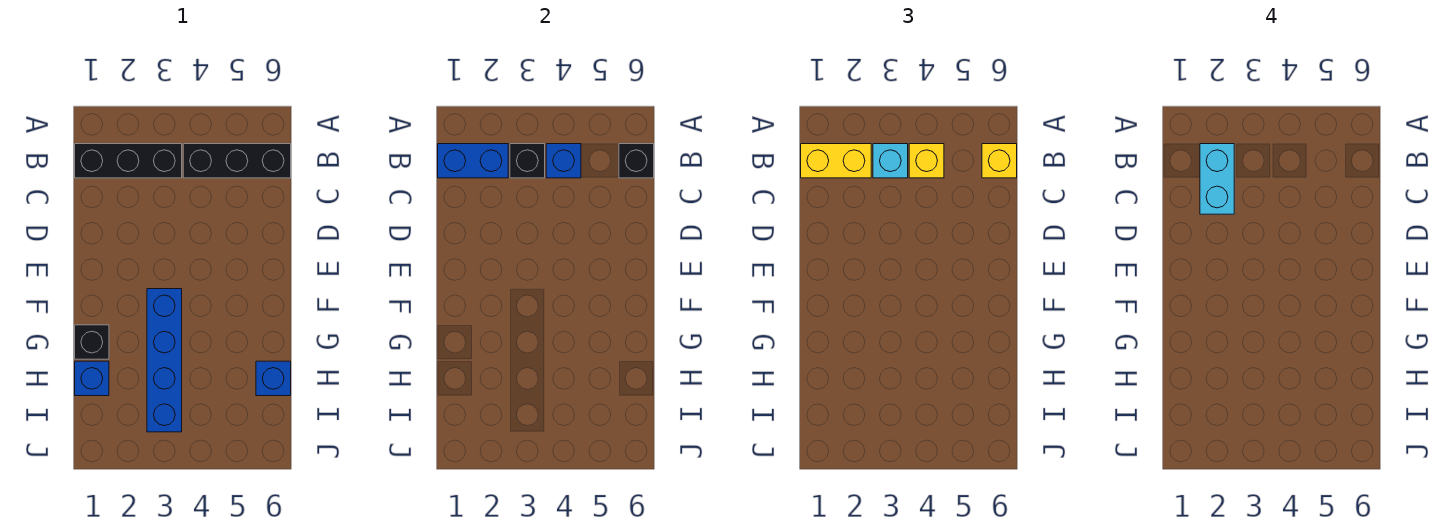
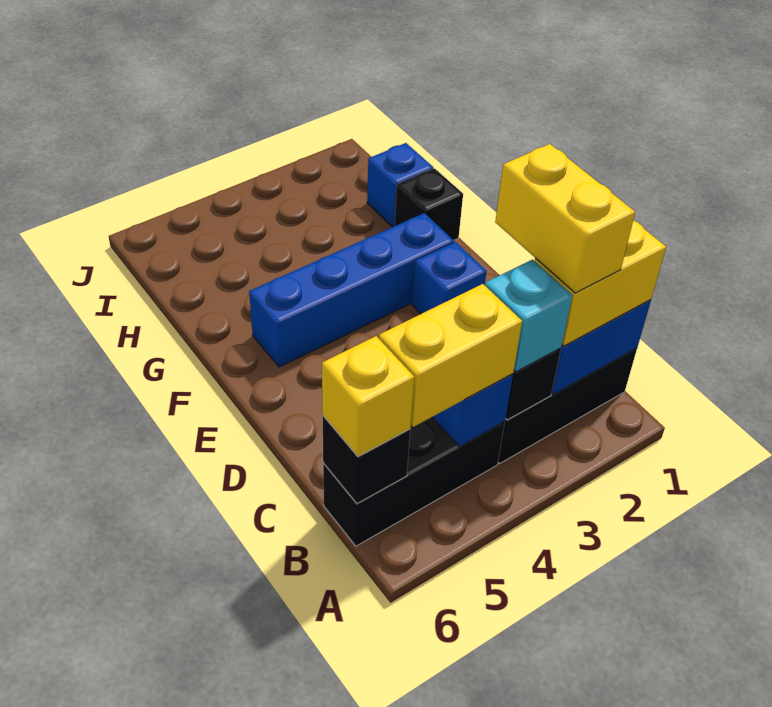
cyan brick B2:C2 level 4 -> yellow brick B2:C2 level 4
yellow brick B4 level 3 -> yellow brick B4:B5 level 3
blue brick F3:I3 level 1 -> blue brick F2:F5 level 1
blue brick H6 level 1 -> blue brick E2 level 1

